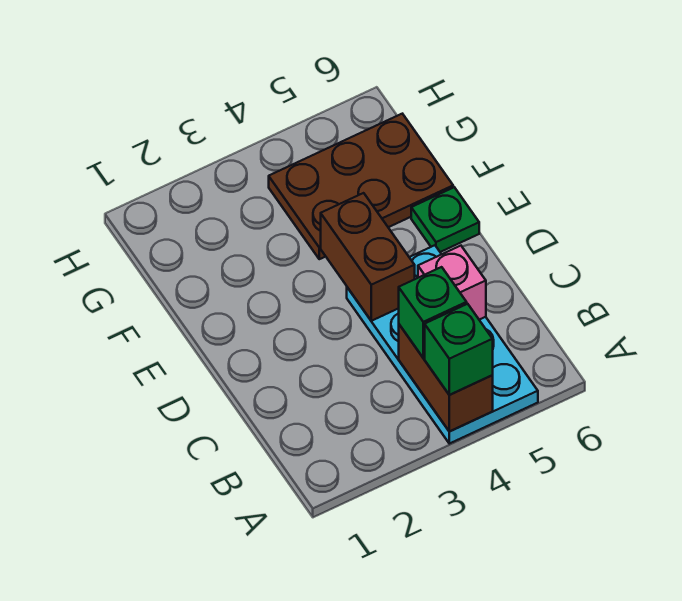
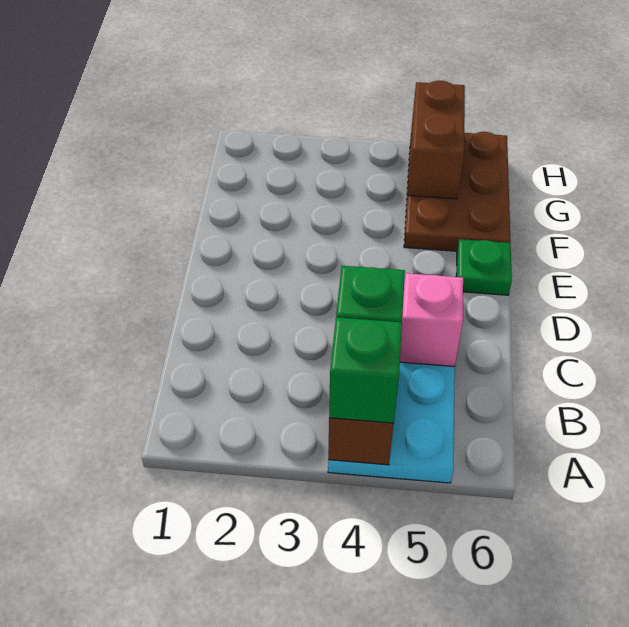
brown brick D4:E4 level 2 -> brown brick G5:H5 level 2
brown plate F4:G6 level 1 -> brown plate F5:H6 level 1

